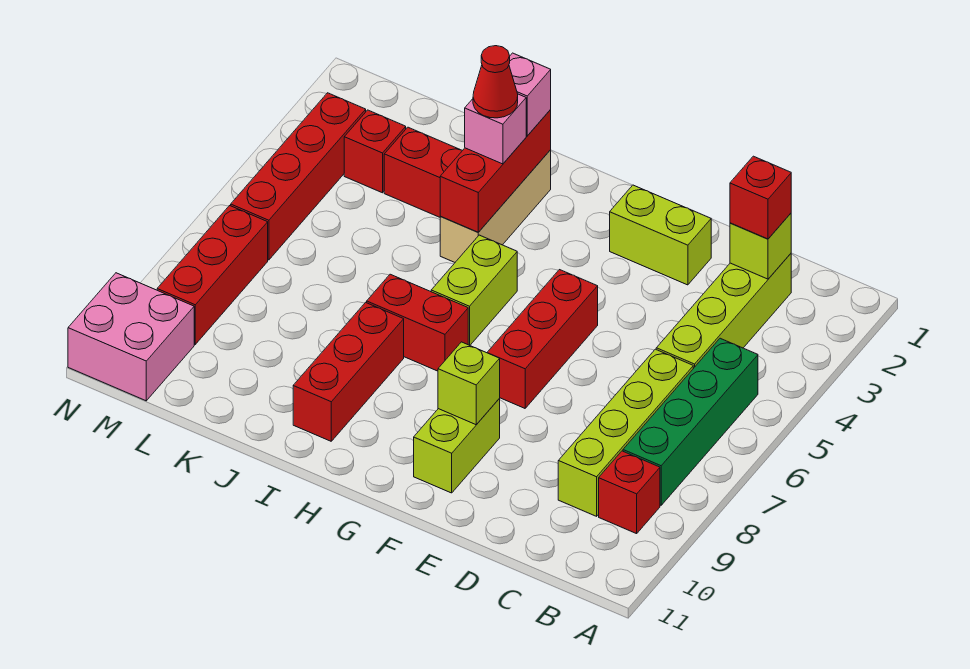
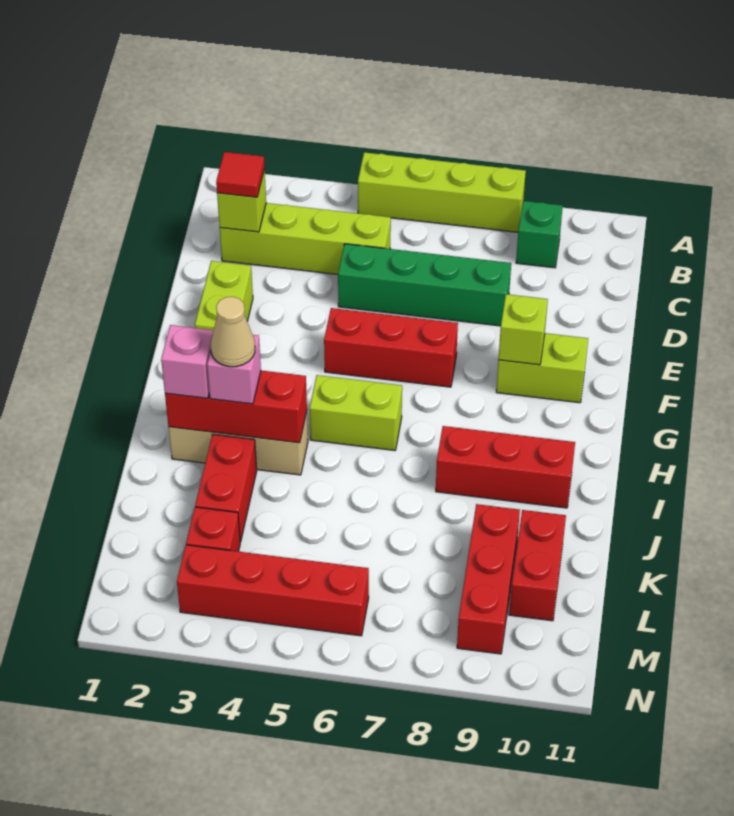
green brick B5:B8 level 1 -> green brick D5:D8 level 1
red brick B9 level 1 -> green brick B9 level 1
red brick C2 level 3 -> red tile C2 level 3
lime brick C6:C9 level 1 -> lime brick A5:A8 level 1
red brick H7:I7 level 1 -> red brick K10:L10 level 1
red cone I3 level 4 -> tan cone I3 level 4
red brick M7:M9 level 1 -> red brick K9:M9 level 1
pink brick M10:N11 level 1 -> none

